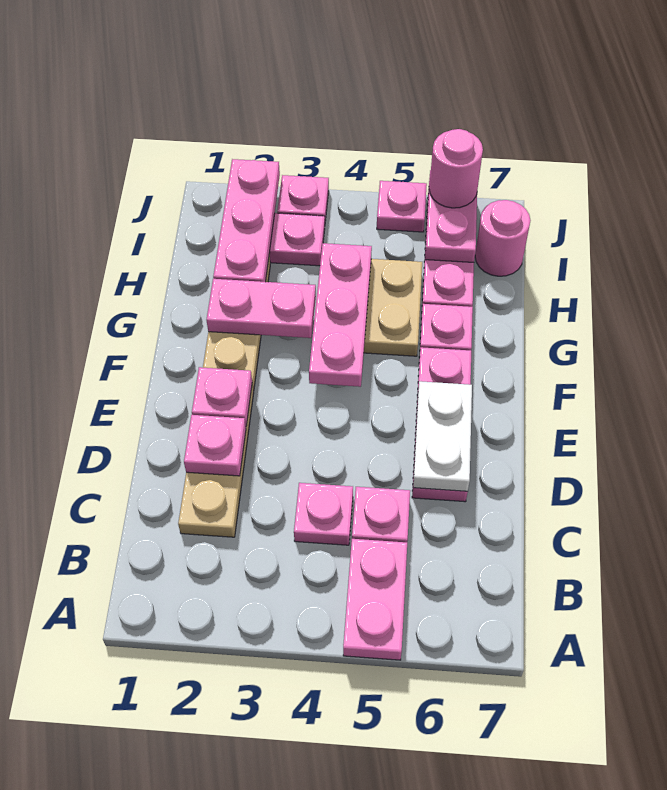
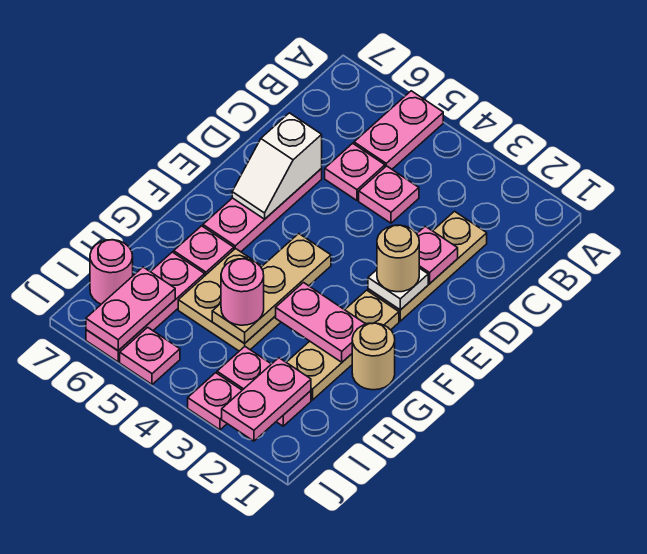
white plate D6:E6 level 2 -> white slope D6:E6 level 2 top D
pink plate E2 level 2 -> white plate E2 level 2
none -> tan round brick E2 level 3
pink plate F4:H4 level 2 -> tan plate F4:H4 level 2
none -> tan round brick G1 level 1
pink plate H2:J2 level 2 -> pink plate I2:J2 level 2
pink round brick J6 level 3 -> pink round brick H4 level 3

